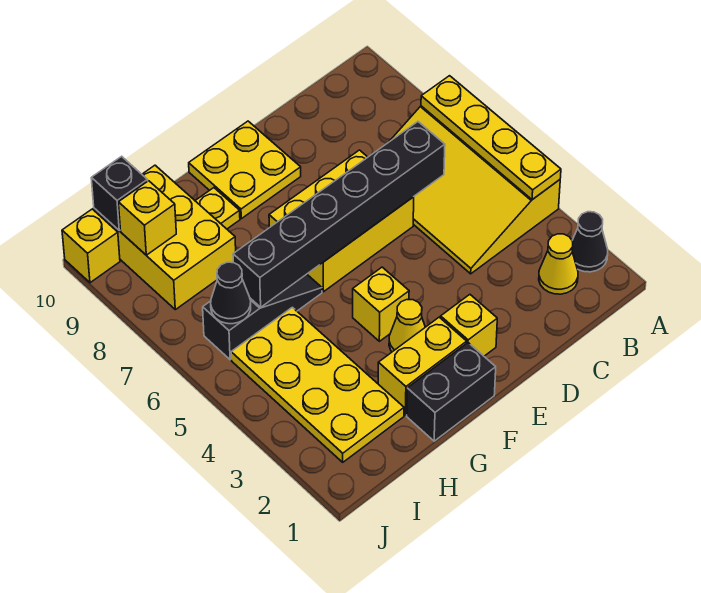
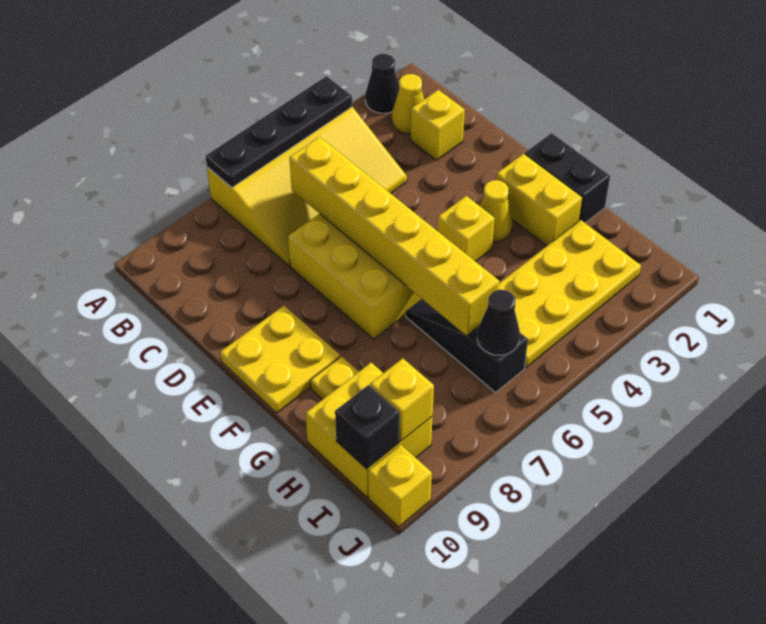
yellow plate A4:A7 level 2 -> black plate A4:A7 level 2
black brick C6:H6 level 2 -> yellow brick C6:H6 level 2
yellow brick E2 level 1 -> yellow brick C2 level 1
yellow brick H8:I10 level 1 -> yellow brick H9:I10 level 1

